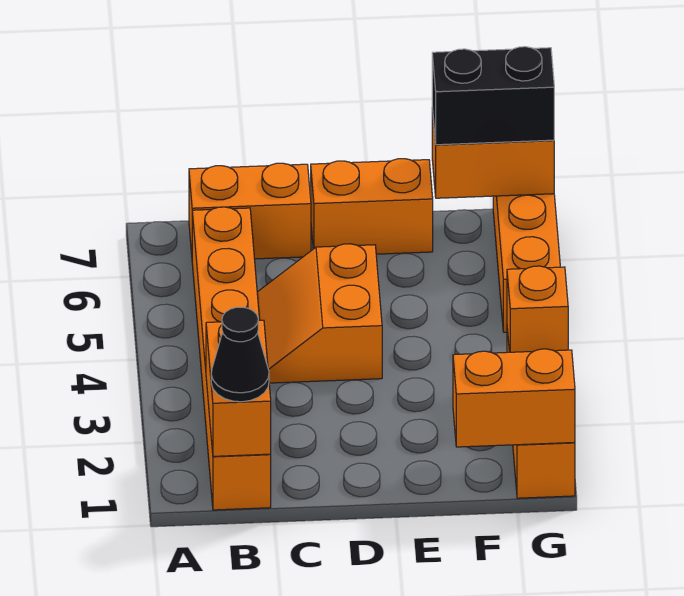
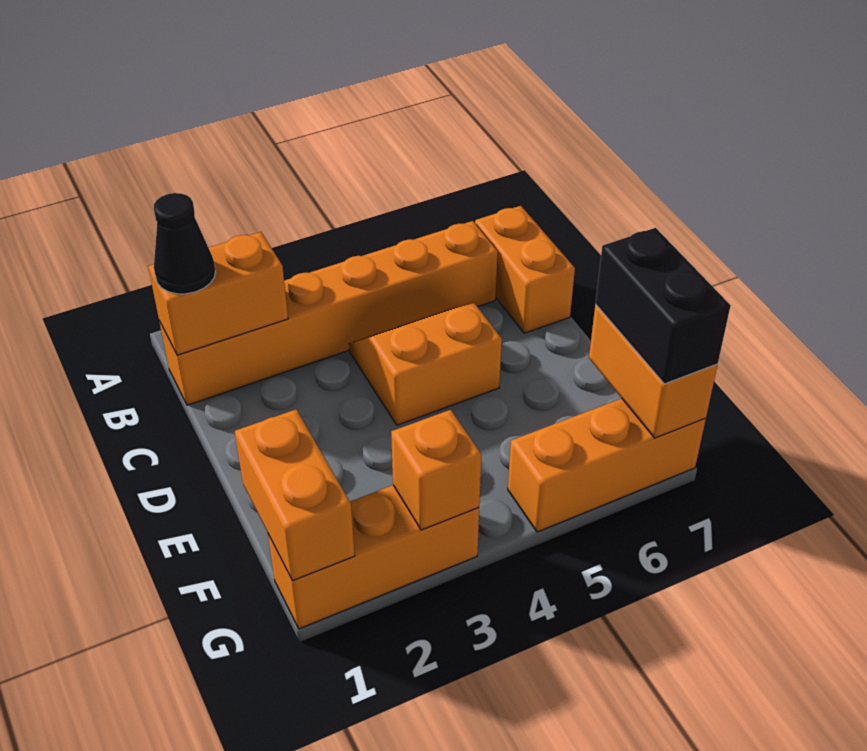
orange brick D7:E7 level 1 -> none

